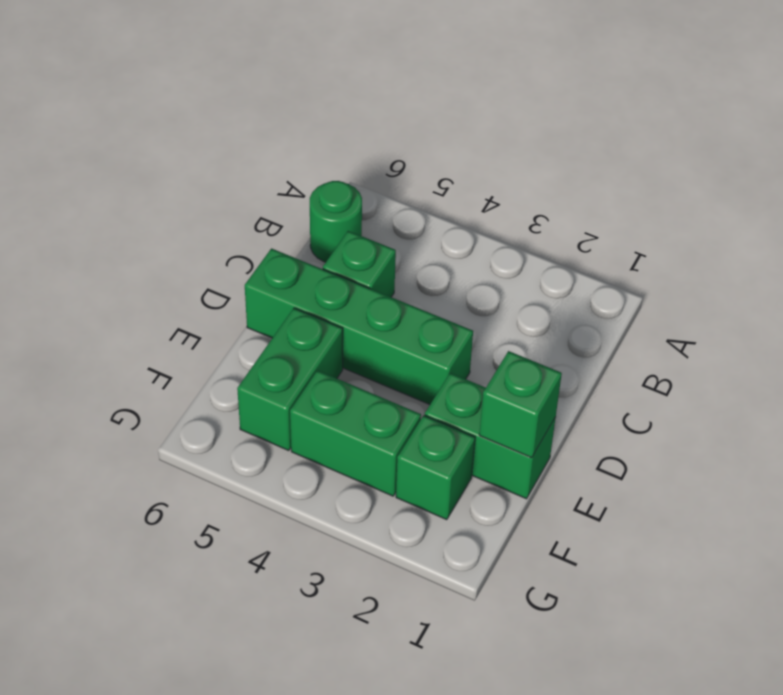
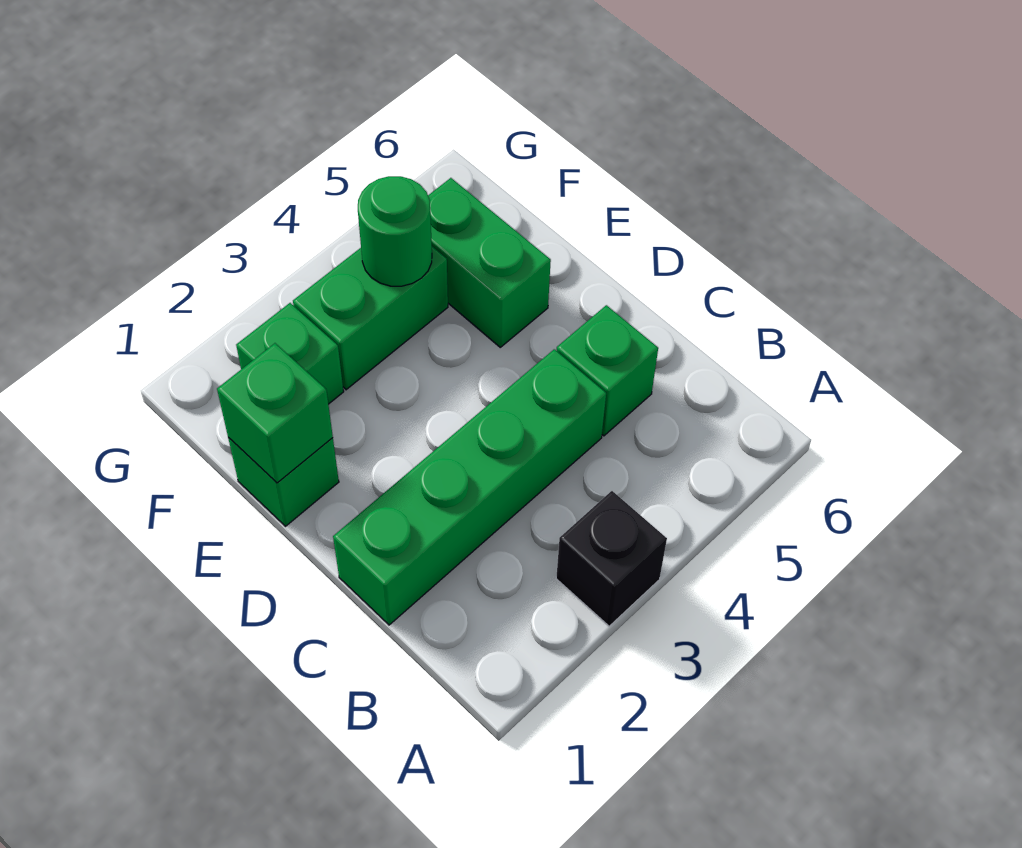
none -> black brick A3 level 1
green round brick B6 level 1 -> green round brick F4 level 2
green brick D3:D6 level 1 -> green brick C1:C4 level 1
green brick E1:E2 level 1 -> green brick E1 level 1

